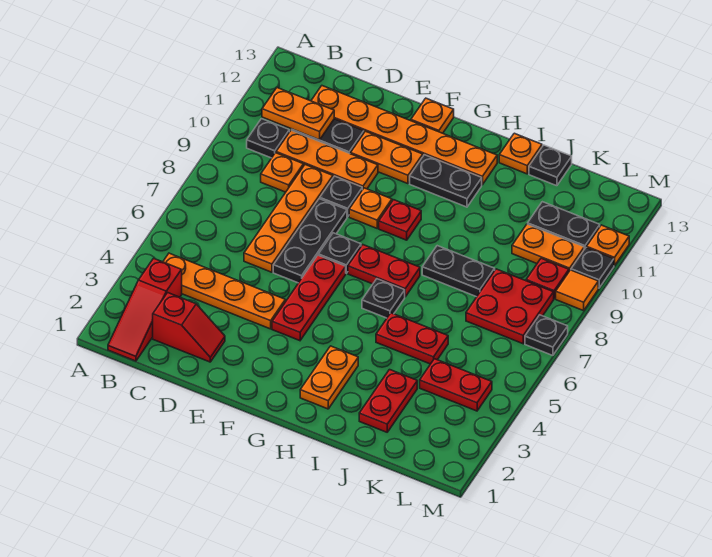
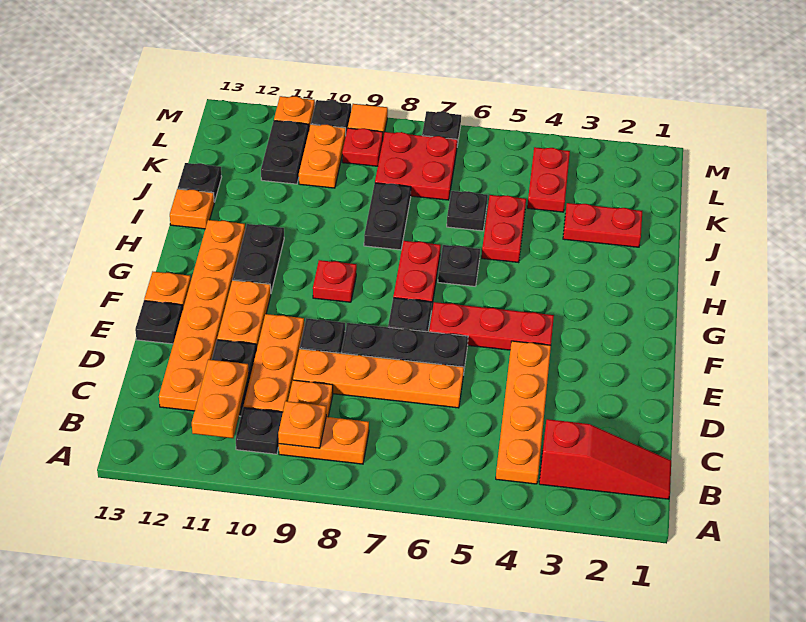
red slope C2:D2 level 1 top C -> none
none -> black plate E13 level 1
orange plate F9 level 1 -> orange plate B9 level 2
orange plate H2:H3 level 1 -> orange plate B8:B9 level 1
none -> black plate J6 level 1

